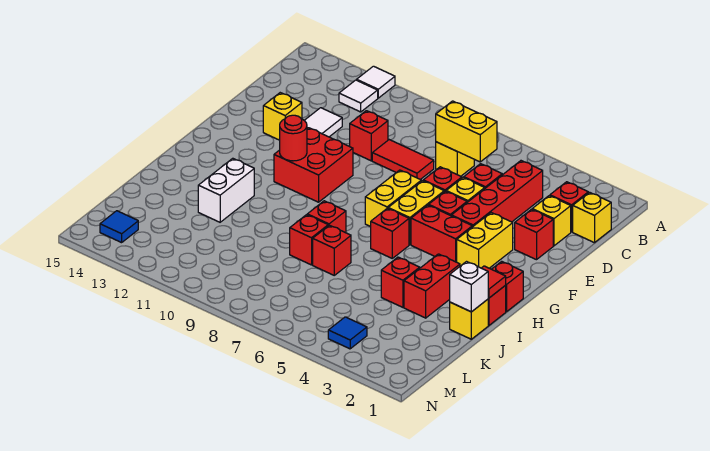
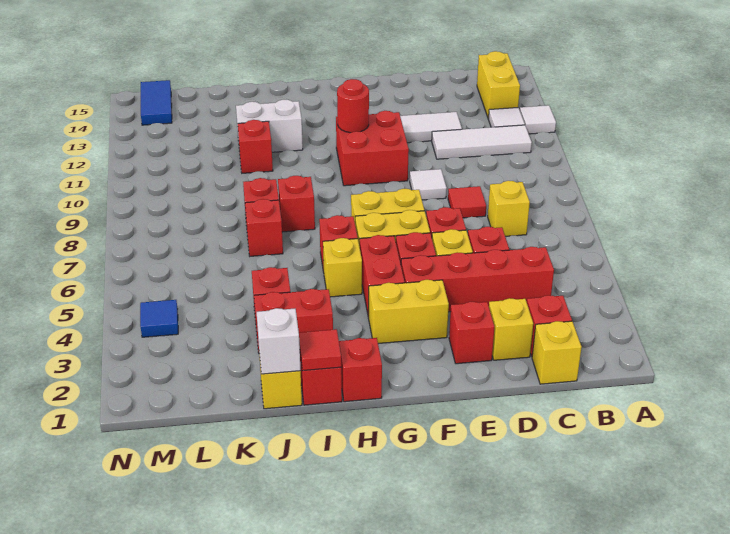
none -> white tile B11:D11 level 1
yellow brick C6:C7 level 2 -> yellow brick B13:B14 level 1
red tile D8:D9 level 1 -> red tile D8 level 1
red brick D10 level 1 -> red brick J11 level 1
none -> white tile E9 level 1
yellow brick E13 level 1 -> yellow brick H5 level 1
blue tile M14 level 1 -> blue tile M14:M15 level 1

